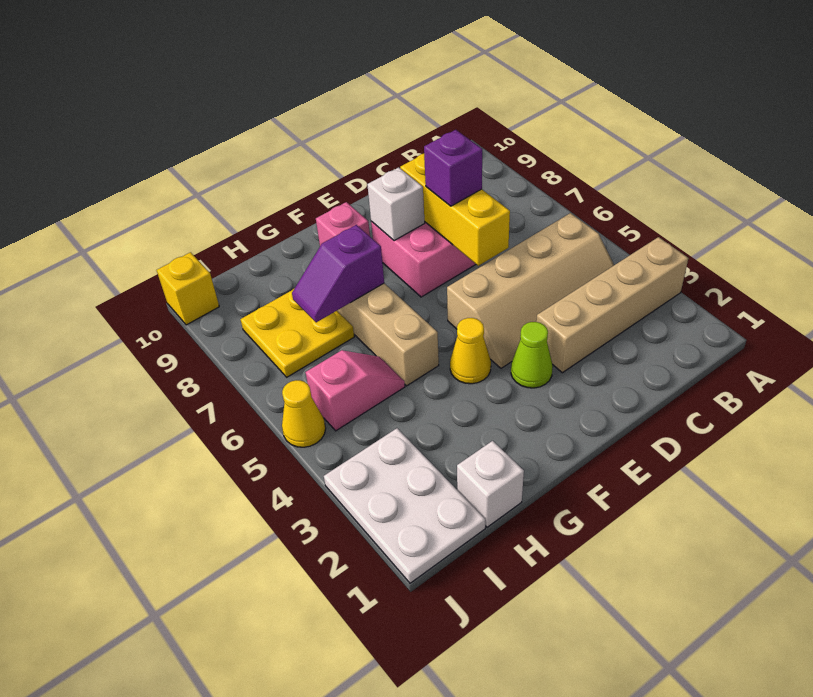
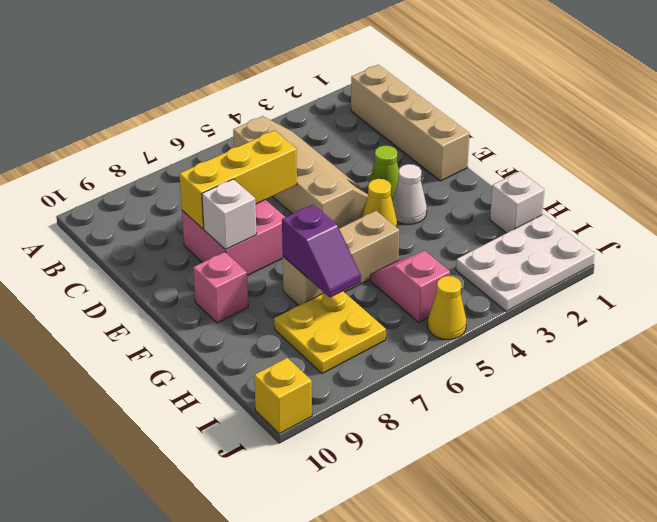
tan brick A3:D3 level 1 -> tan brick B1:E1 level 1
purple brick D7 level 3 -> none
none -> white cone F3 level 1

